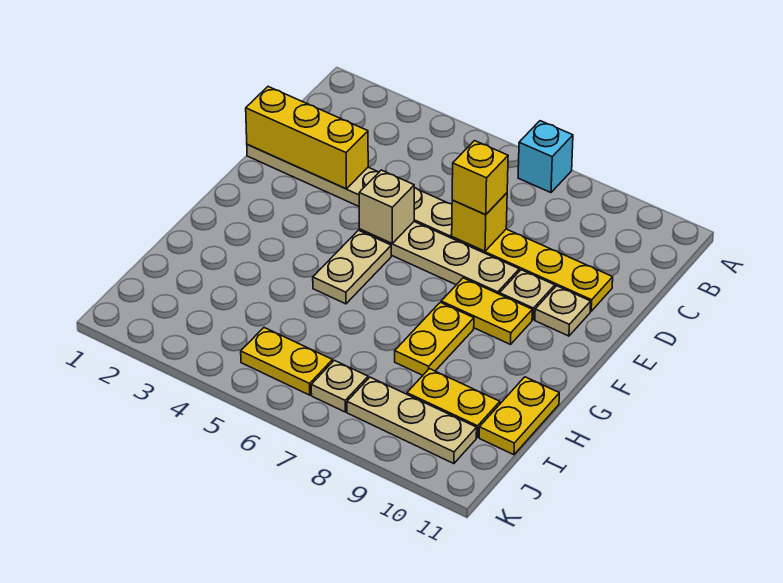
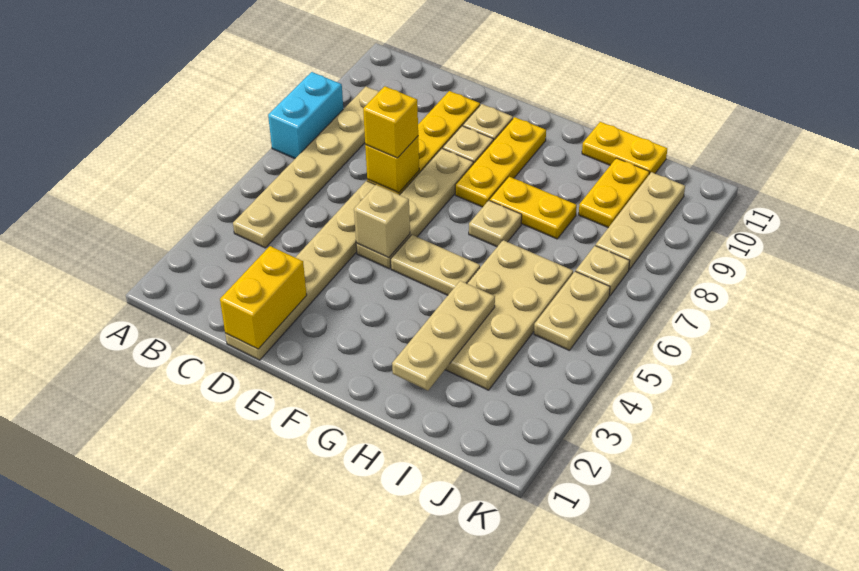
cyan brick A7 level 1 -> cyan brick A7:A8 level 1
none -> tan plate B4:B9 level 1
yellow brick D1:D3 level 2 -> yellow brick D1:D2 level 2
yellow plate F8:F9 level 1 -> yellow plate F8:F10 level 1
none -> tan plate G7 level 1
none -> tan plate H2:H4 level 2
none -> tan plate H3:I6 level 1
yellow plate J5:J6 level 1 -> tan plate J5:J6 level 1

